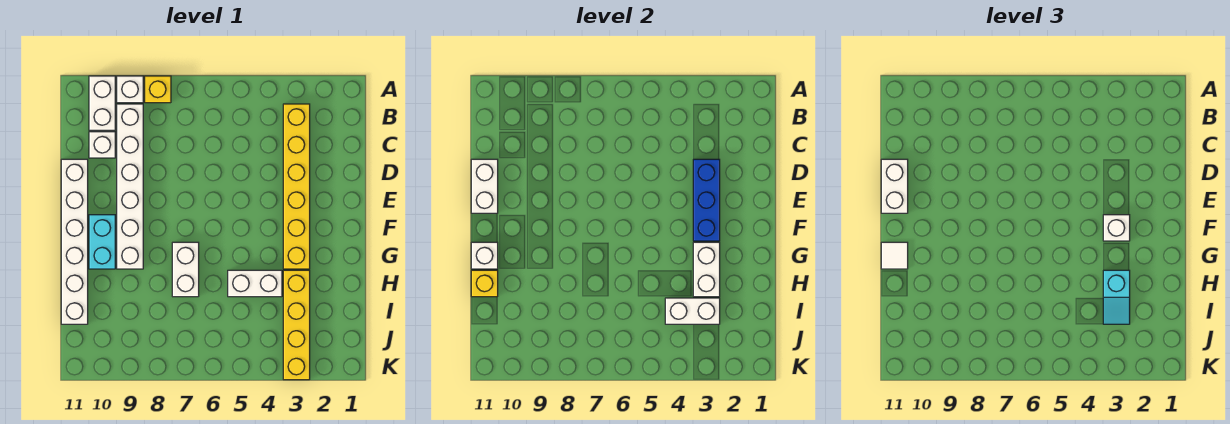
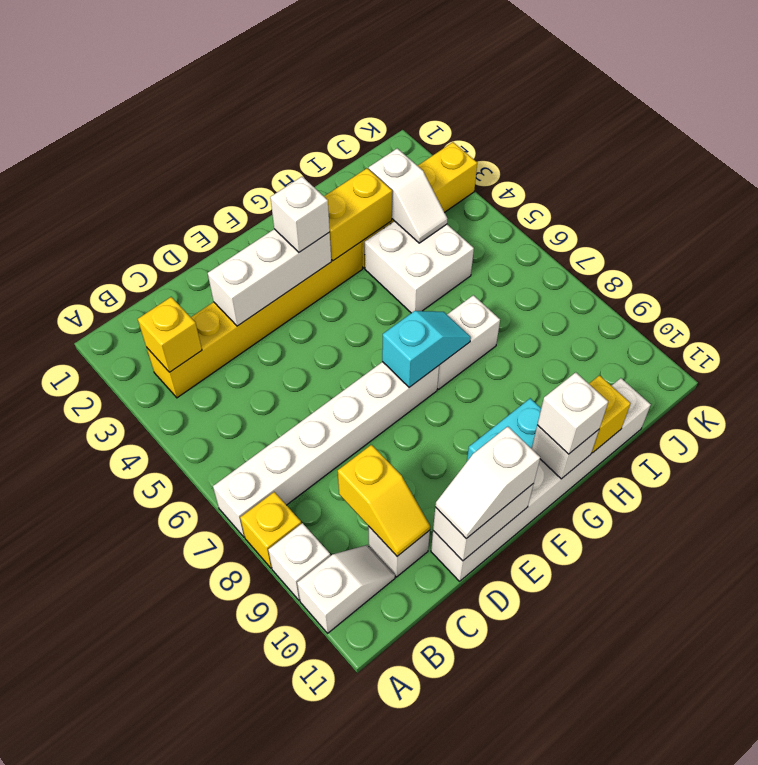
white brick A10:B10 level 1 -> white slope A10:B10 level 1 top A
none -> yellow brick B3 level 2
white brick B9:G9 level 1 -> white brick A7:F7 level 1
none -> yellow slope C9:C10 level 2 top 9
blue brick D3:F3 level 2 -> white brick D3:F3 level 2
white brick D11:E11 level 3 -> white slope D11:E11 level 3 top E
white brick G3:H3 level 2 -> yellow brick G3:H3 level 2
white tile G11 level 3 -> white brick G11 level 3
cyan slope H3:I3 level 3 top H -> cyan slope F7:G7 level 2 top F
white brick H4:H5 level 1 -> white brick H4:I5 level 1
white brick I3:I4 level 2 -> white slope I3:I4 level 2 top 3

